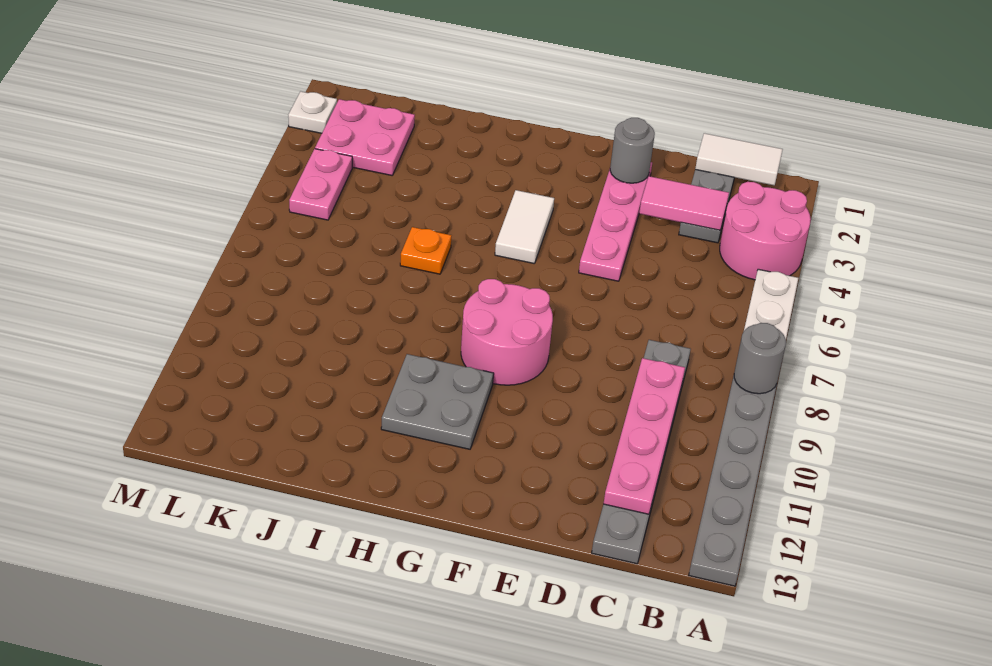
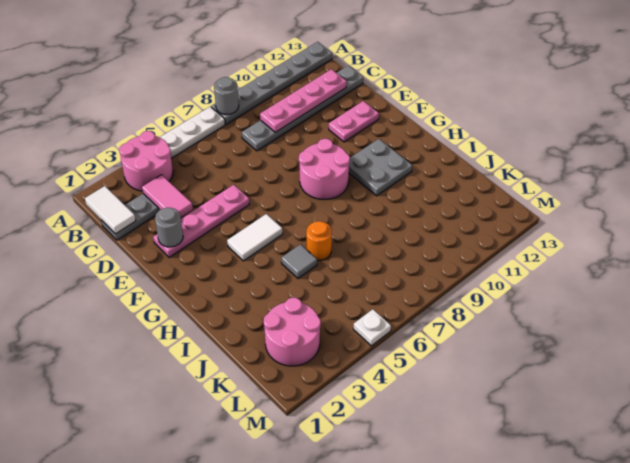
none -> grey tile I5 level 1
orange plate I6 level 1 -> orange round brick I6 level 1
pink plate K2:L3 level 1 -> pink round brick K2:L3 level 1
pink plate L4:L5 level 1 -> pink plate E11:E12 level 1
white plate M2 level 1 -> white plate M5 level 1

